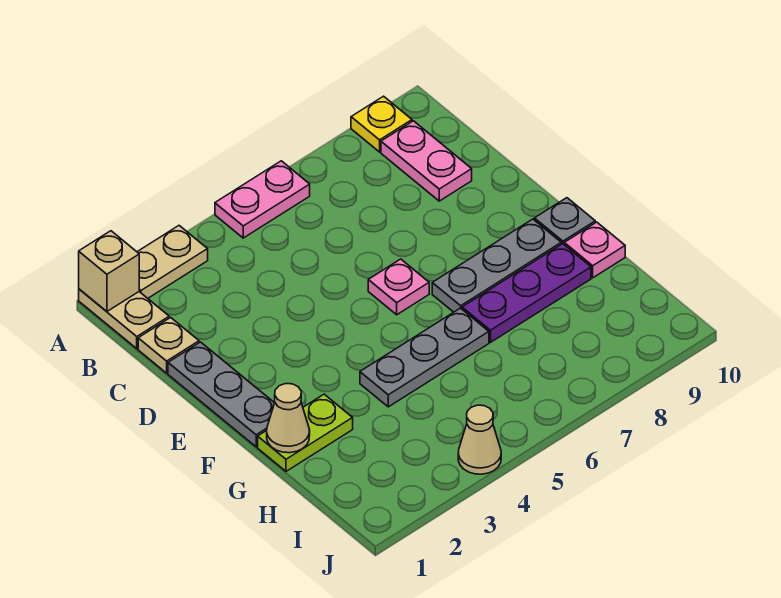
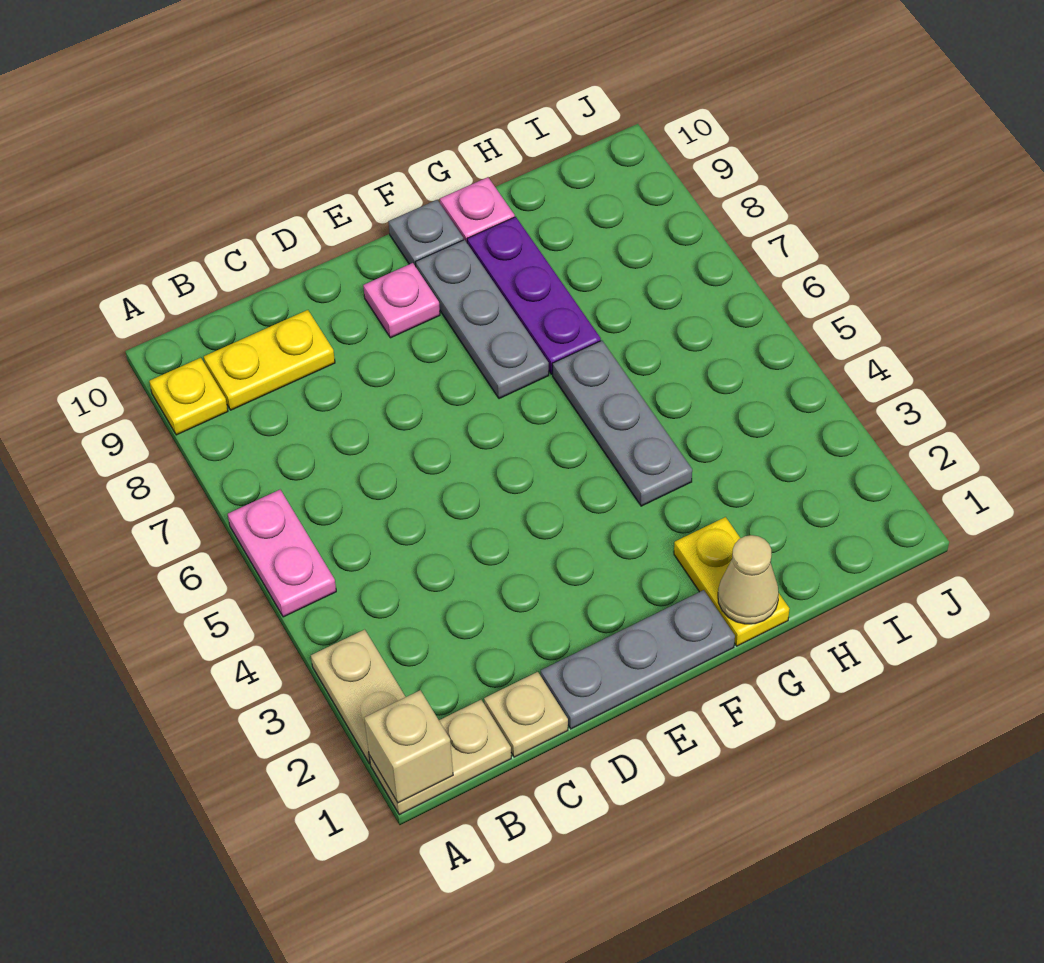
pink plate B9:C9 level 1 -> yellow plate B9:C9 level 1
pink plate E6 level 1 -> pink plate E9 level 1
lime plate G1:G2 level 1 -> yellow plate G1:G2 level 1
tan cone J4 level 1 -> none

